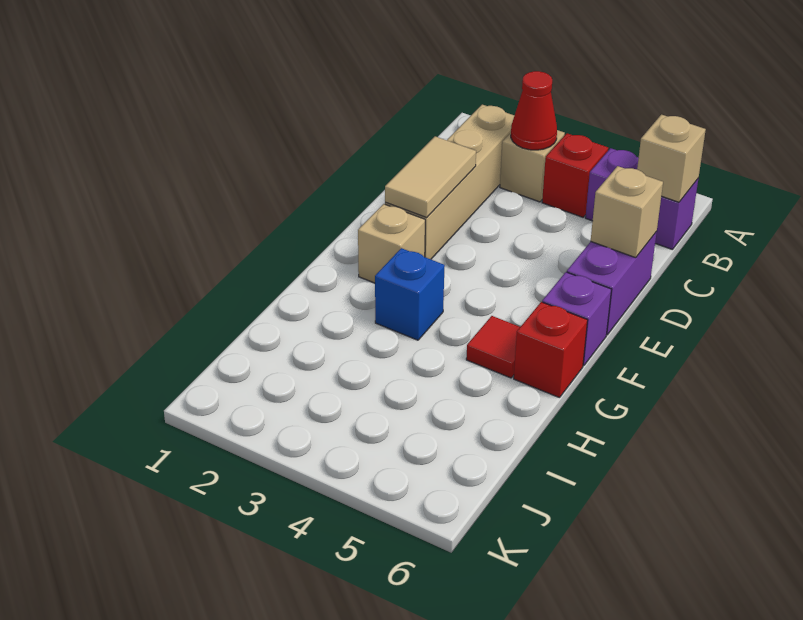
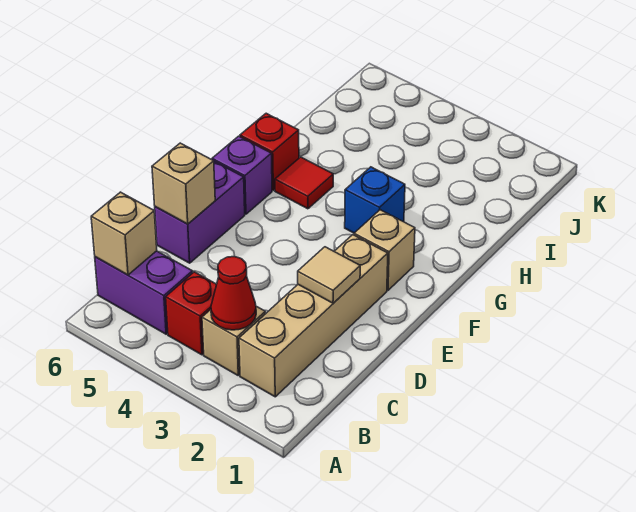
tan tile D2:E2 level 2 -> tan tile D2 level 2

